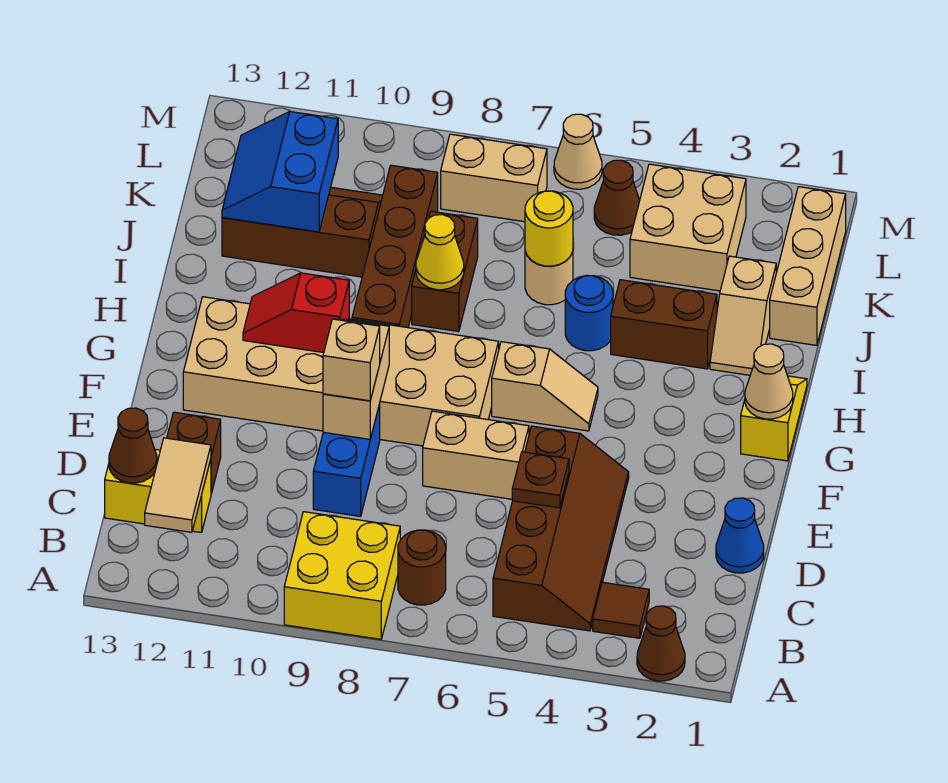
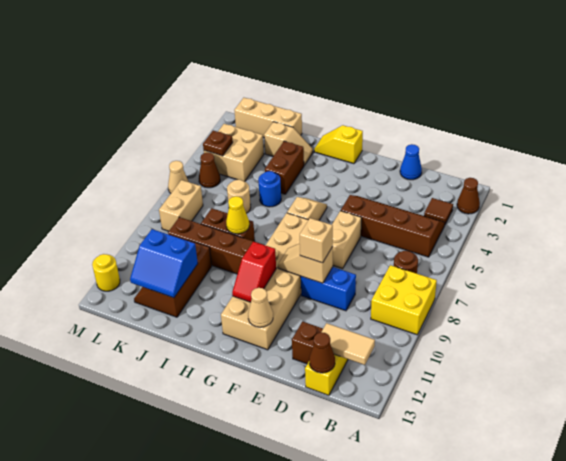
brown plate D5 level 2 -> brown plate L4 level 2
tan brick E9:F9 level 2 -> tan slope E9:F9 level 2 top E
tan cone G1 level 2 -> tan cone F12 level 2
yellow round brick J6 level 2 -> yellow round brick M12 level 1

